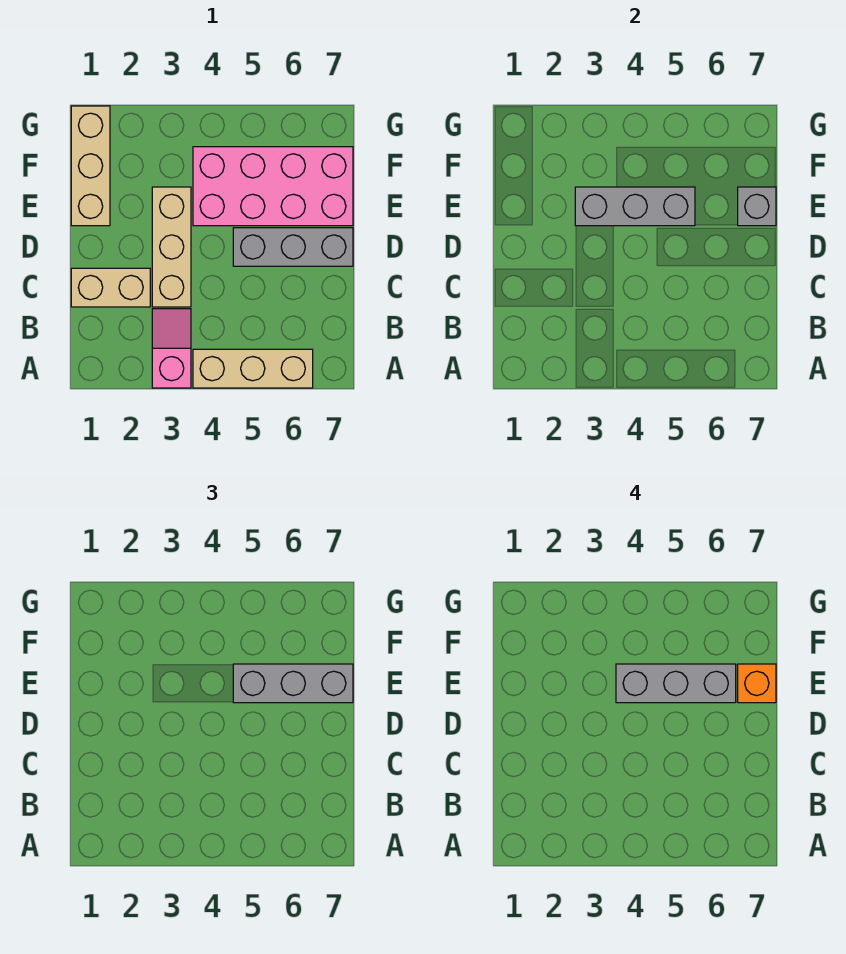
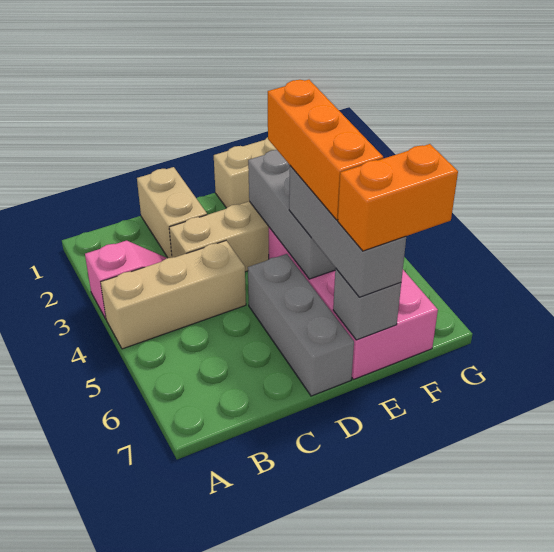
tan brick A4:A6 level 1 -> tan brick A4:C4 level 1
grey brick E4:E6 level 4 -> orange brick E4:E6 level 4
orange brick E7 level 4 -> orange brick E7:F7 level 4

